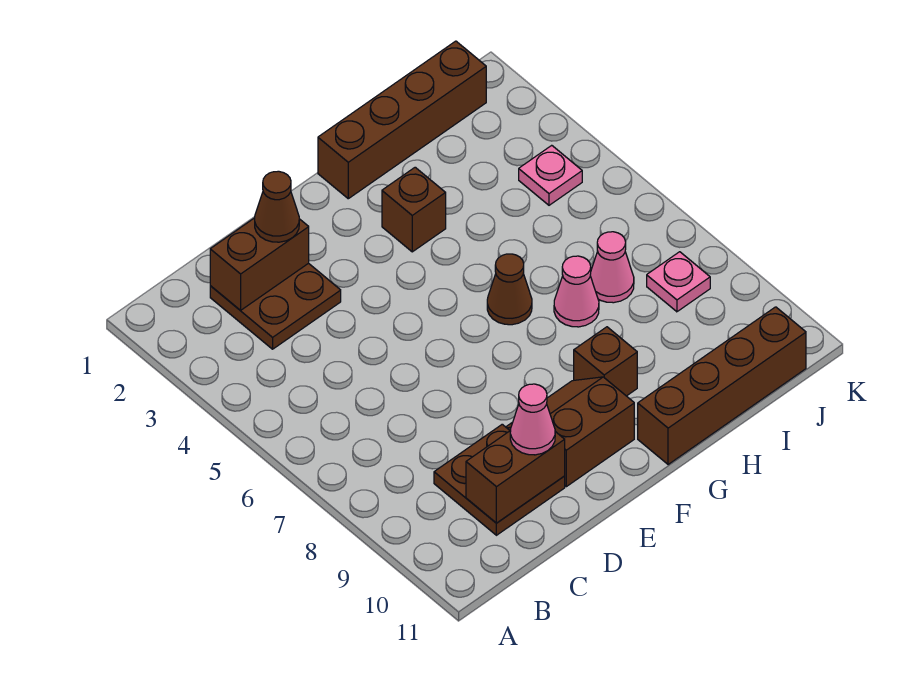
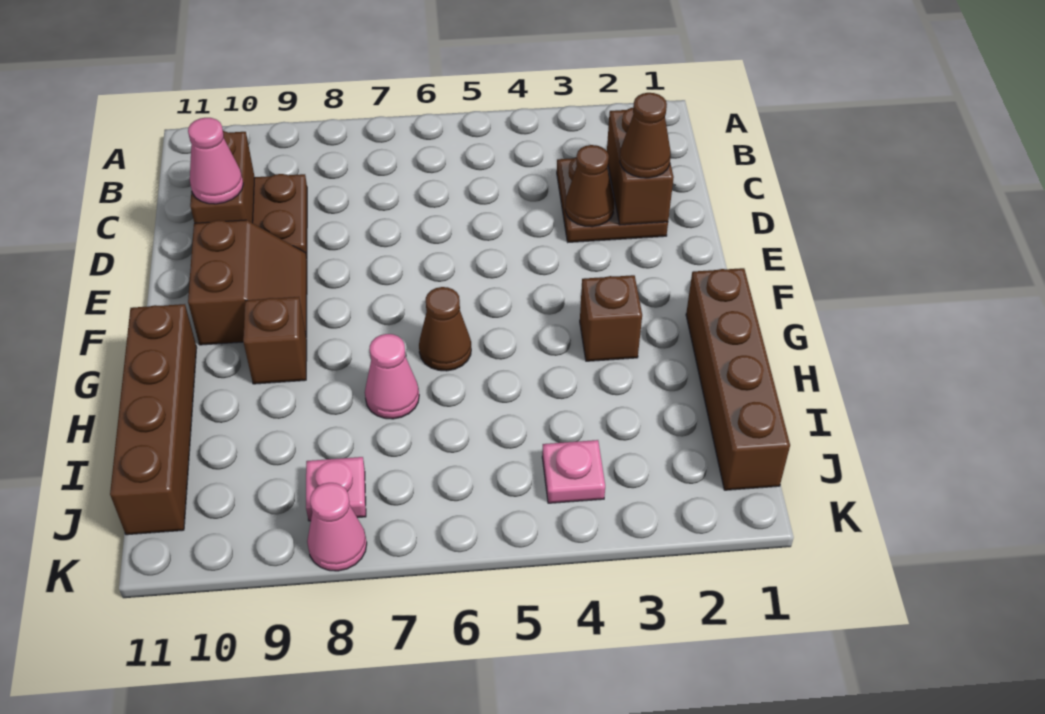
none -> brown cone D3 level 2
pink cone I7 level 1 -> pink cone K8 level 1

